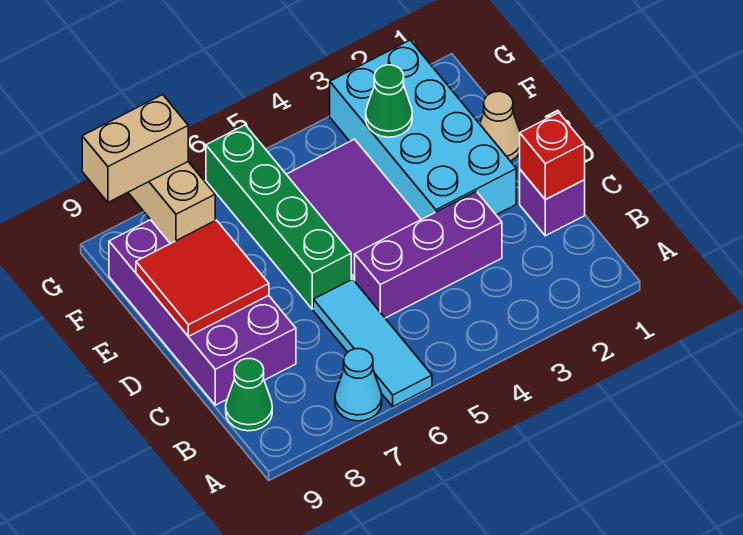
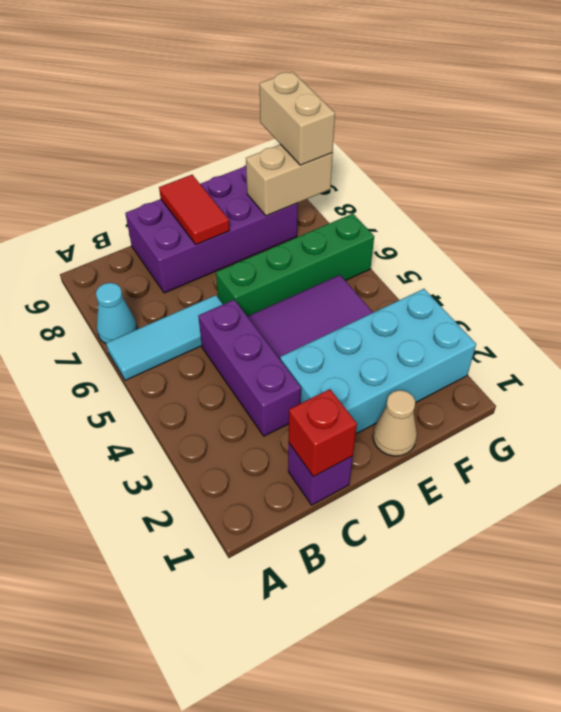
green cone B9 level 1 -> none
red tile D8:E9 level 2 -> red tile D8:D9 level 2
green cone F3 level 2 -> none

